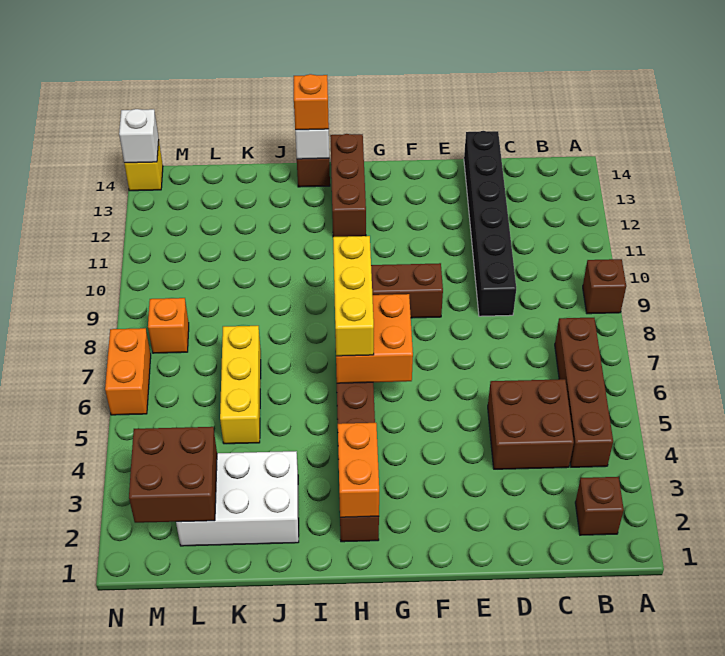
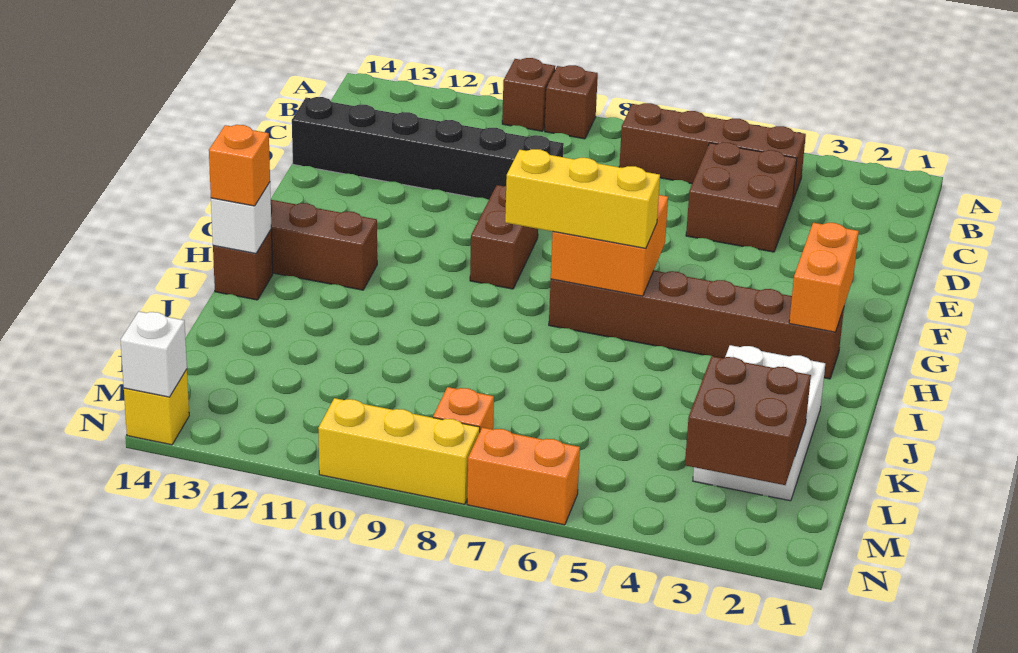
brown brick B2 level 1 -> brown brick A10 level 1
orange brick H2:H3 level 2 -> orange brick G2:H2 level 2
yellow brick K5:K7 level 1 -> yellow brick N8:N10 level 1

